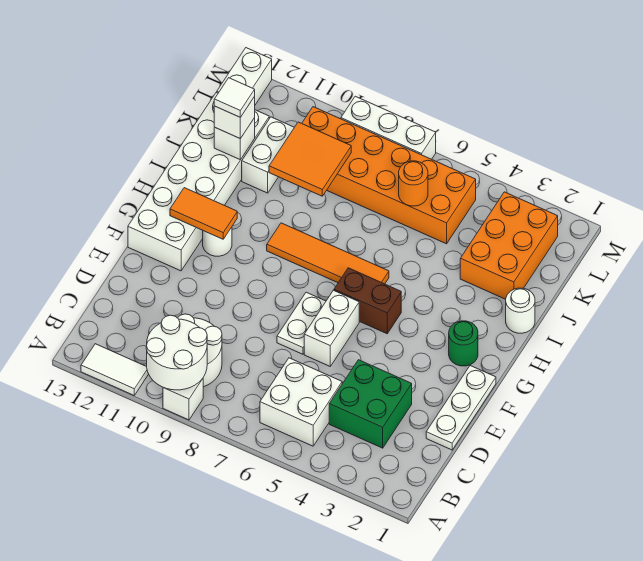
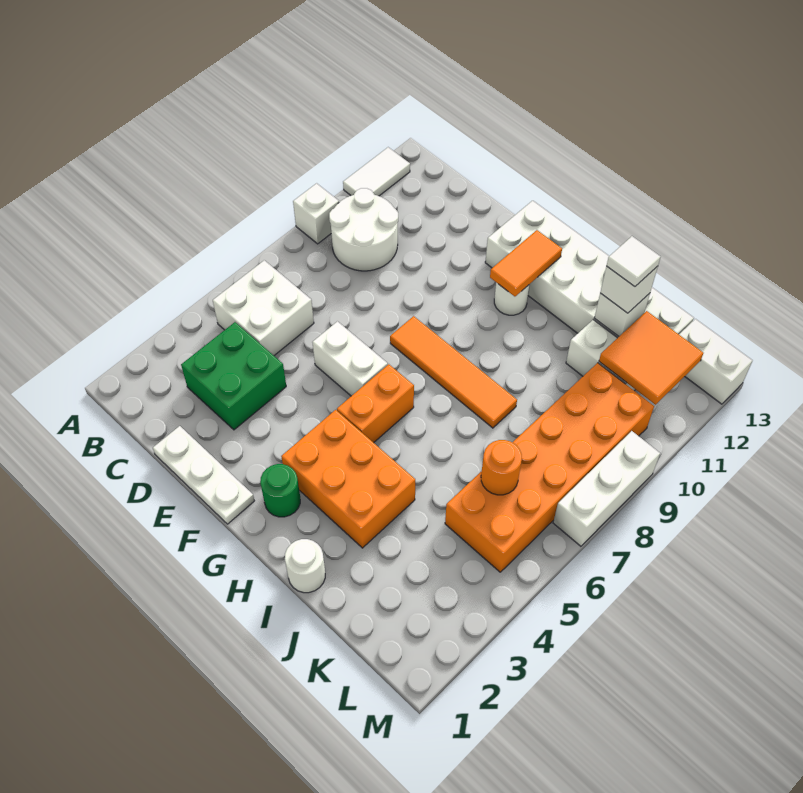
white round brick A9:B10 level 2 -> none
white plate E7:F7 level 1 -> none
brown brick G5:G6 level 1 -> orange brick G5:G6 level 1
orange tile H6:H9 level 1 -> orange tile F8:I8 level 1
orange brick J2:L3 level 1 -> orange brick G3:I4 level 1
orange tile J9:K10 level 2 -> orange tile K11:L12 level 2

